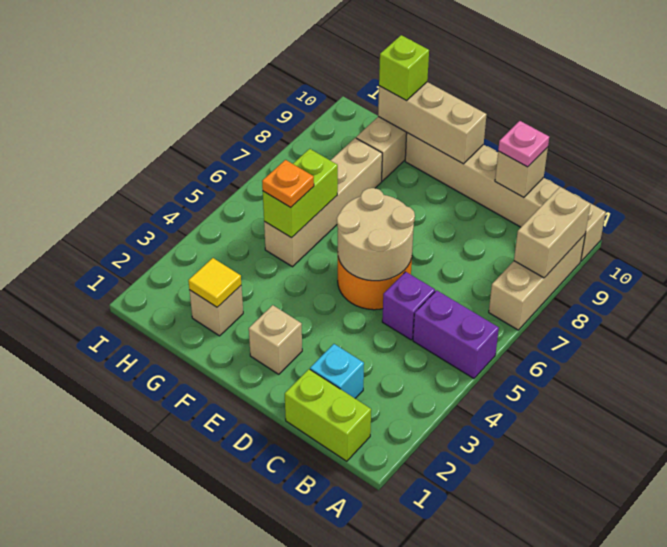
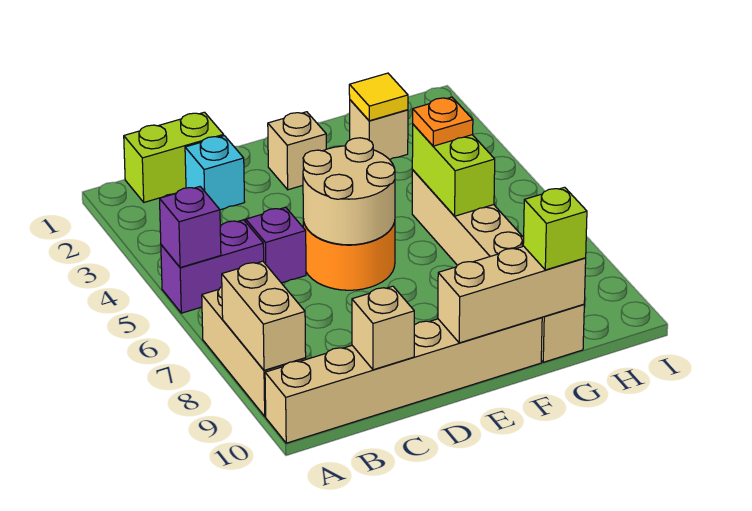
none -> purple brick A5 level 2
pink plate C10 level 3 -> none

